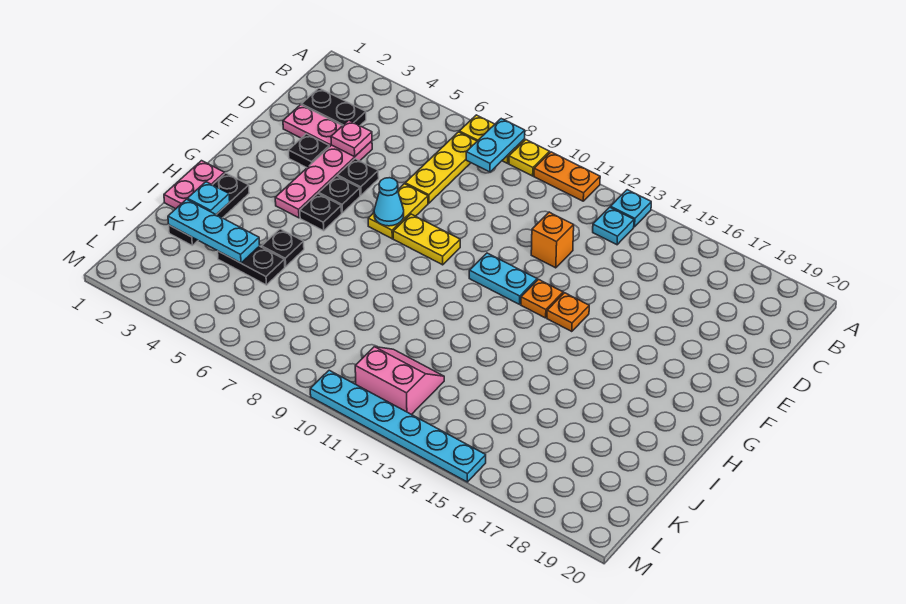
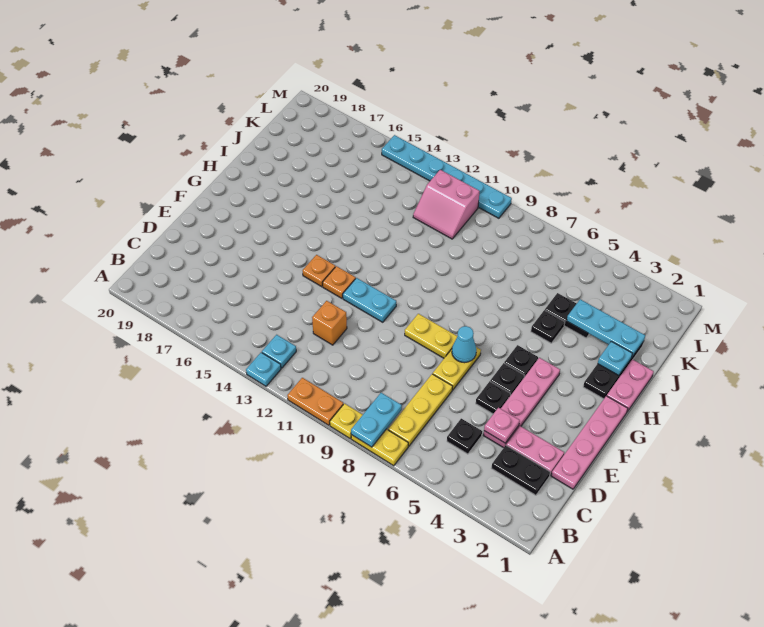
none -> pink plate D1:G1 level 1
black plate E3 level 1 -> black plate C5 level 1

